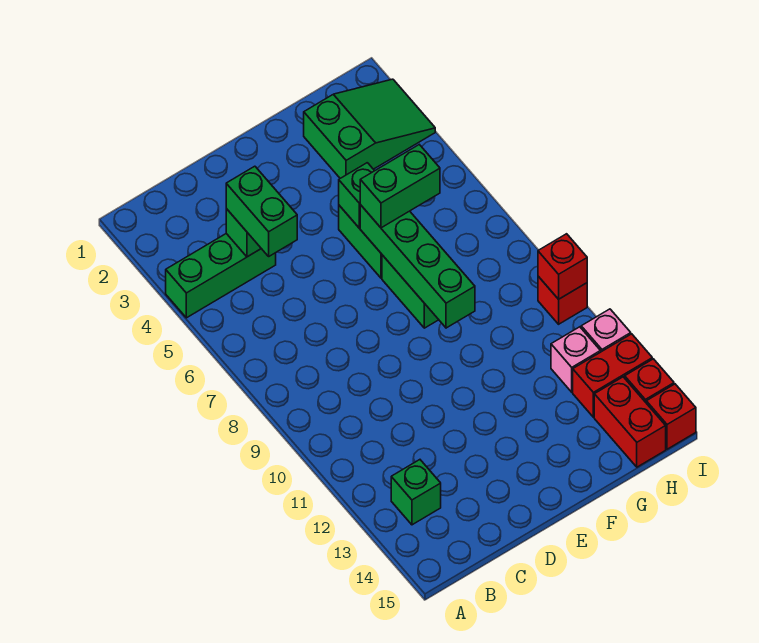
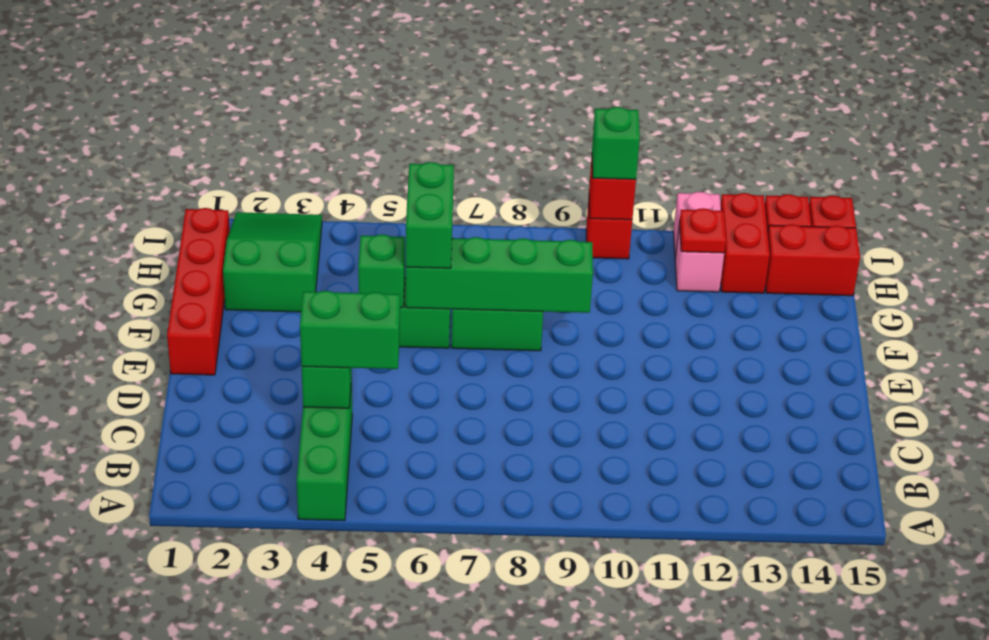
green brick B13 level 1 -> green brick I10 level 3
none -> red brick E1:H1 level 1
none -> red plate H12 level 2

